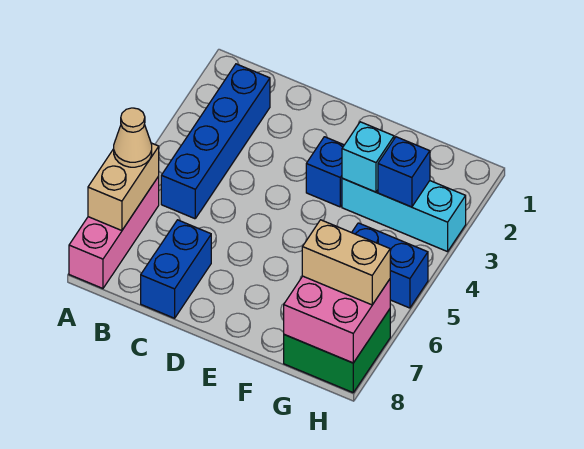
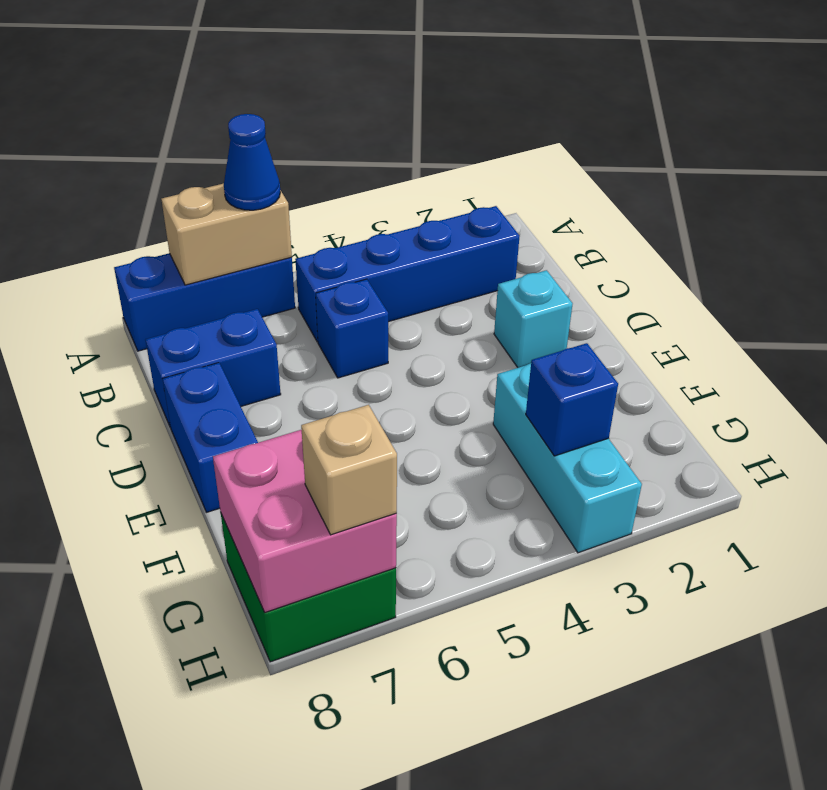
pink brick A6:A8 level 1 -> blue brick A6:A8 level 1
tan cone A6 level 3 -> blue cone A6 level 3
blue brick E3 level 1 -> blue brick C5 level 1
cyan brick F3 level 2 -> cyan brick D2 level 1
blue brick G5:H5 level 1 -> blue brick D8:E8 level 1
tan brick G7:H7 level 3 -> tan brick H7 level 3

